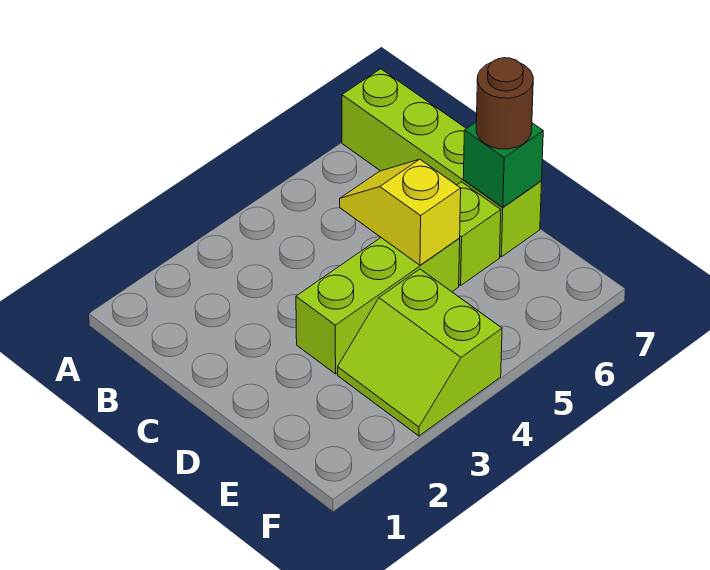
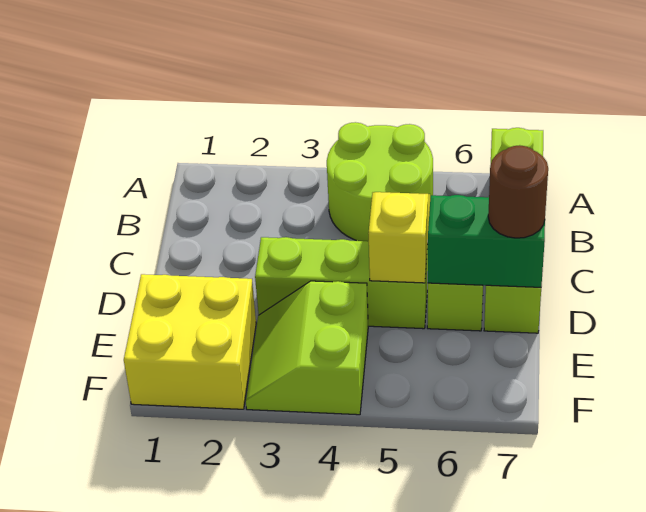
none -> lime round brick A4:B5 level 1
green brick D7 level 2 -> green brick D6:D7 level 2
none -> yellow brick E1:F2 level 1

